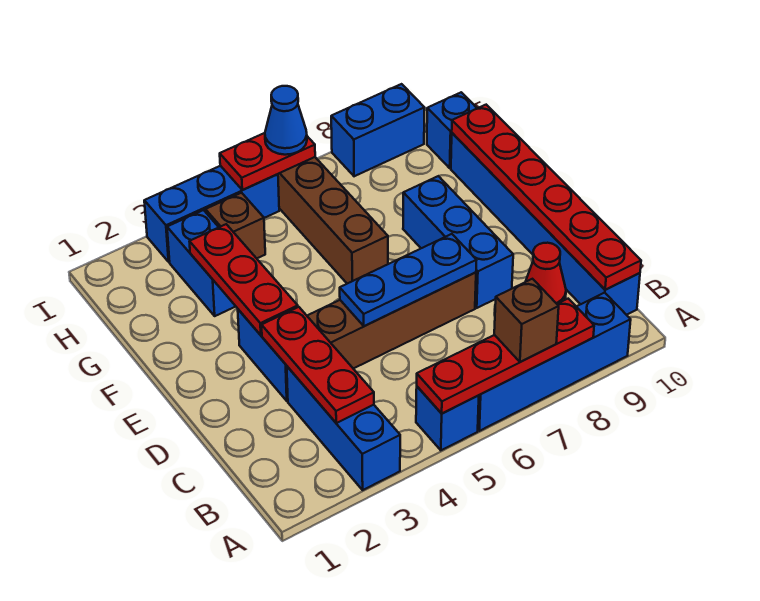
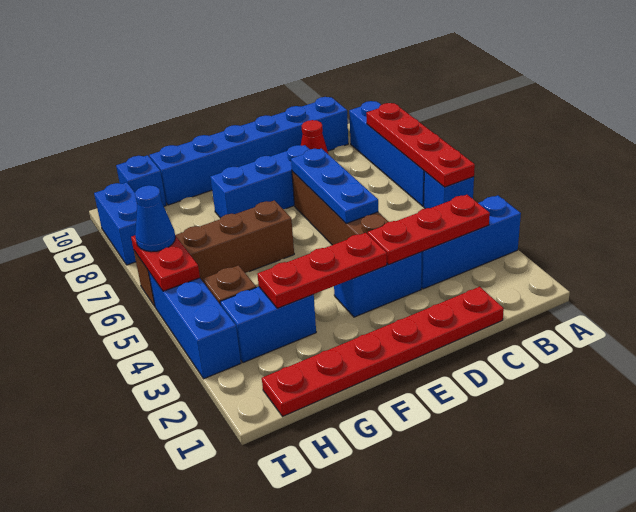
brown brick A7 level 3 -> none
red plate B10:G10 level 2 -> red plate C1:H1 level 1

